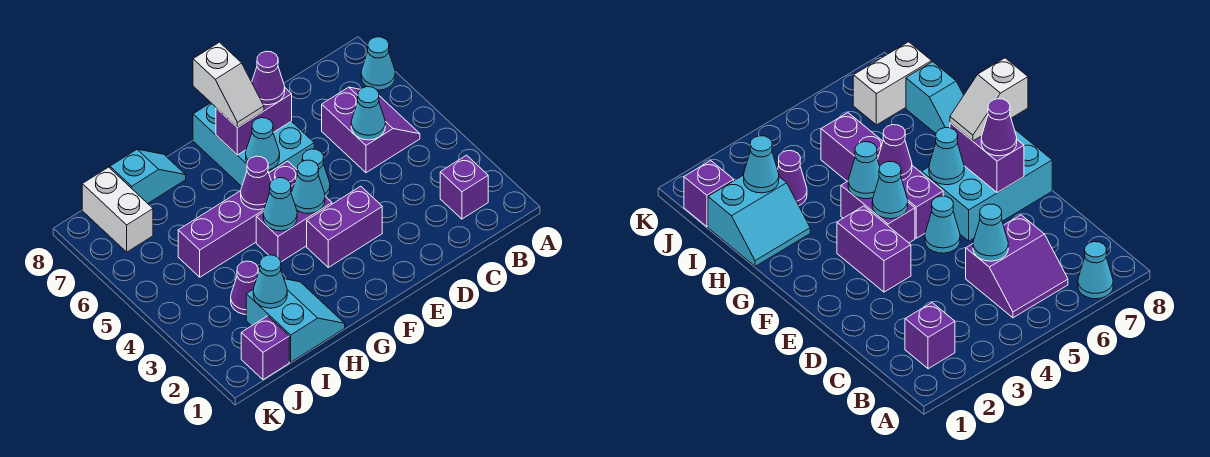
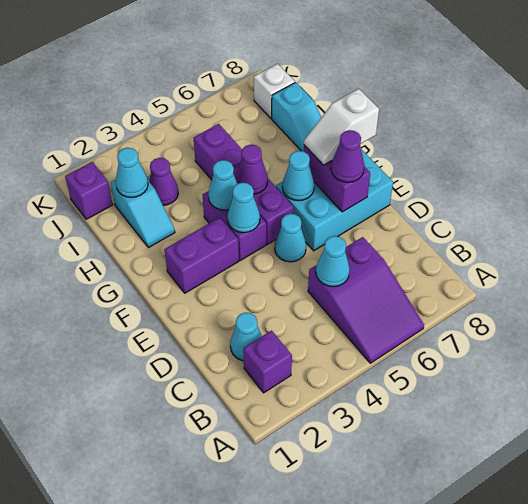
cyan cone A7 level 1 -> cyan cone C2 level 1
purple slope B5:C6 level 1 top C -> purple slope A5:C6 level 1 top C
purple brick E3:F3 level 1 -> purple brick F2:F3 level 1
cyan slope H1:I2 level 1 top I -> cyan slope H2:I2 level 1 top I
white brick J7:J8 level 1 -> white brick J8 level 1

